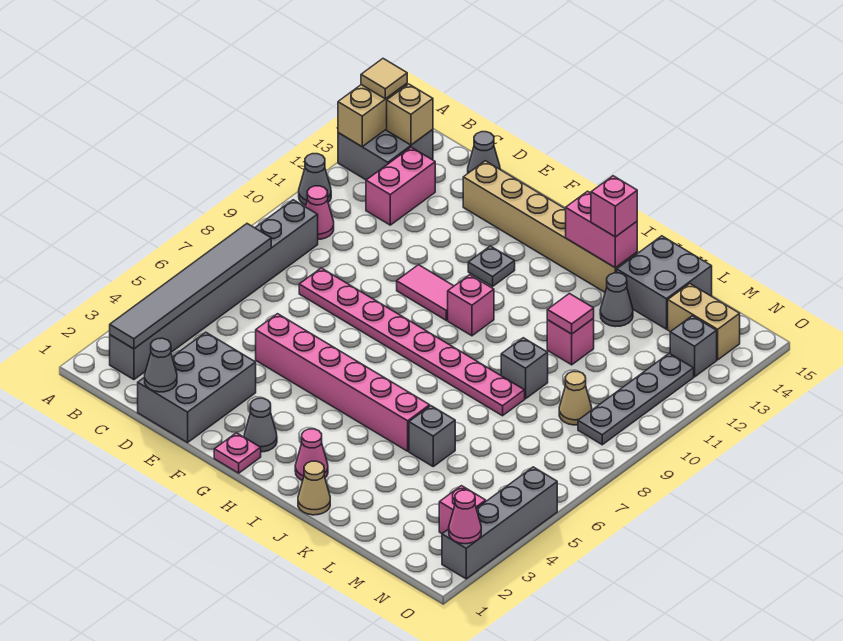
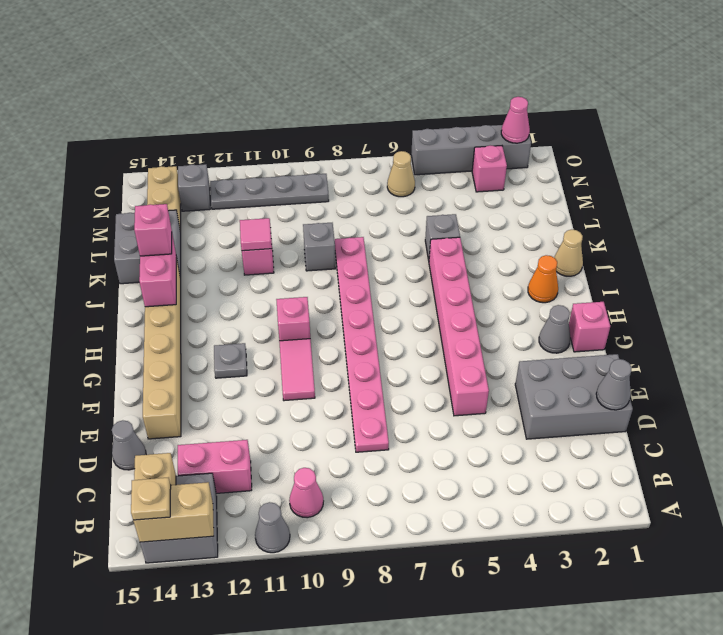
tan tile A14 level 3 -> tan plate A14 level 3
grey brick B2:B9 level 1 -> none
grey tile B2:B7 level 2 -> none
pink plate G1 level 1 -> pink brick G1 level 1
pink cone I2 level 1 -> orange cone I2 level 1
grey cone K13 level 1 -> none
tan cone M9 level 1 -> tan cone N6 level 1

